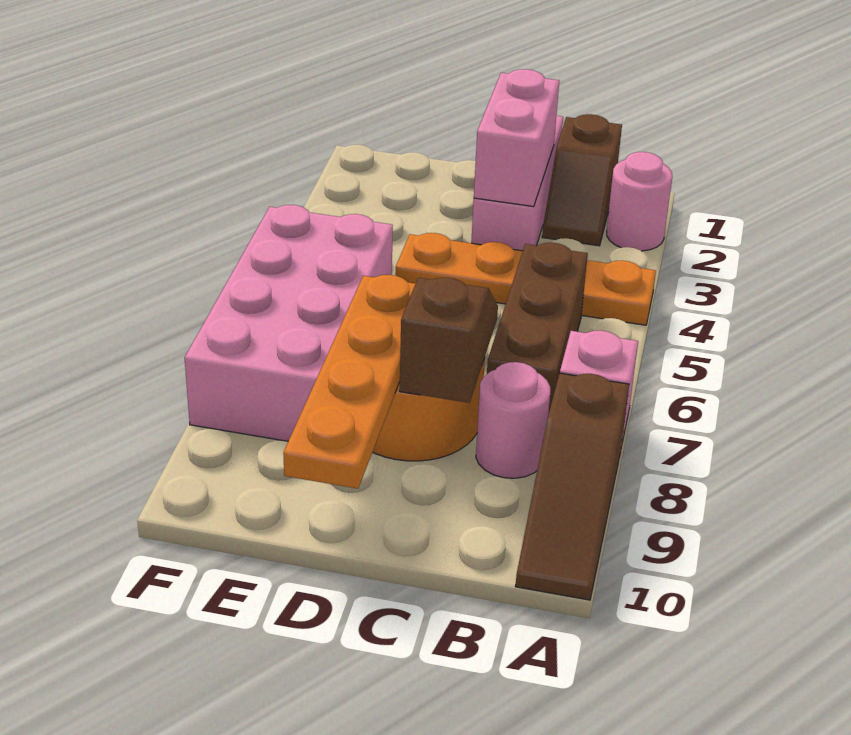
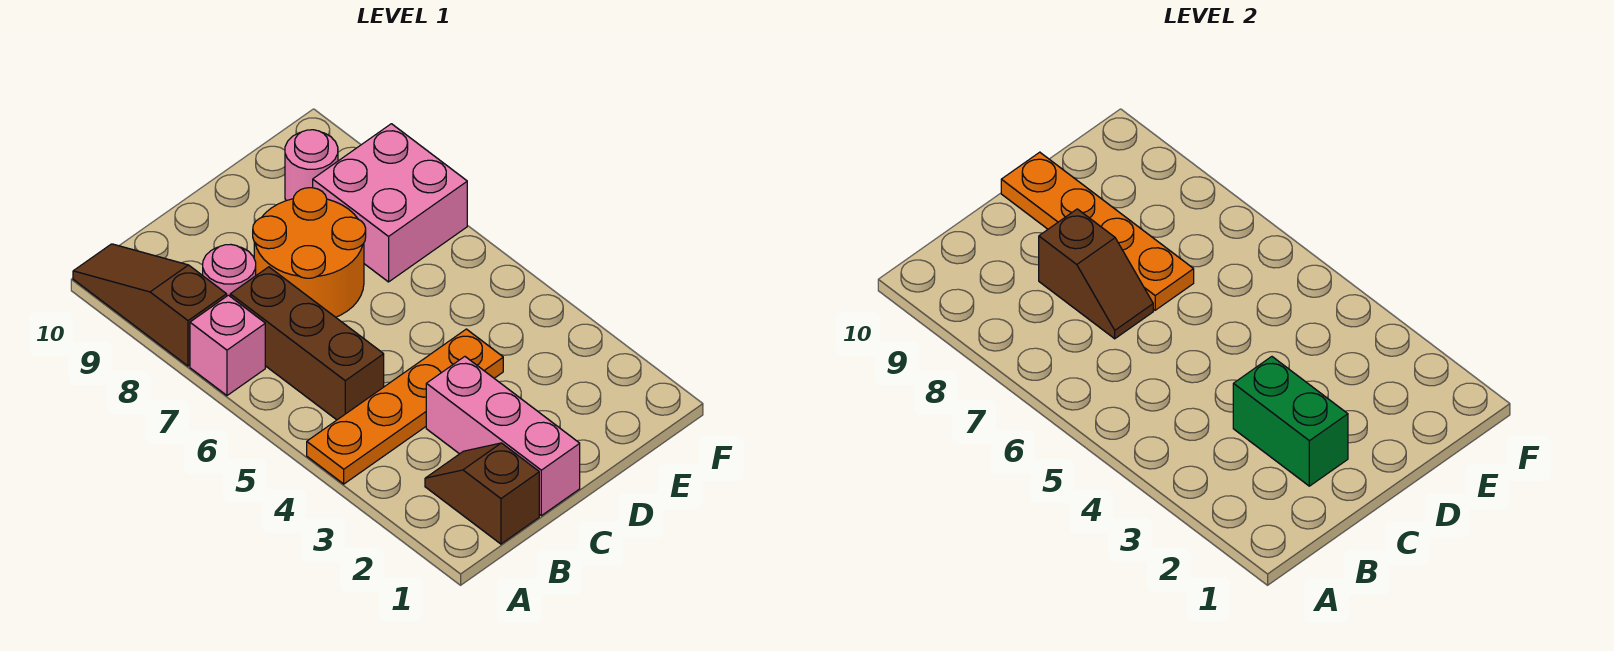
pink round brick A2 level 1 -> pink round brick E9 level 1
pink brick C2:C3 level 2 -> green brick C2:C3 level 2
pink brick E5:F8 level 1 -> pink brick E7:F8 level 1

